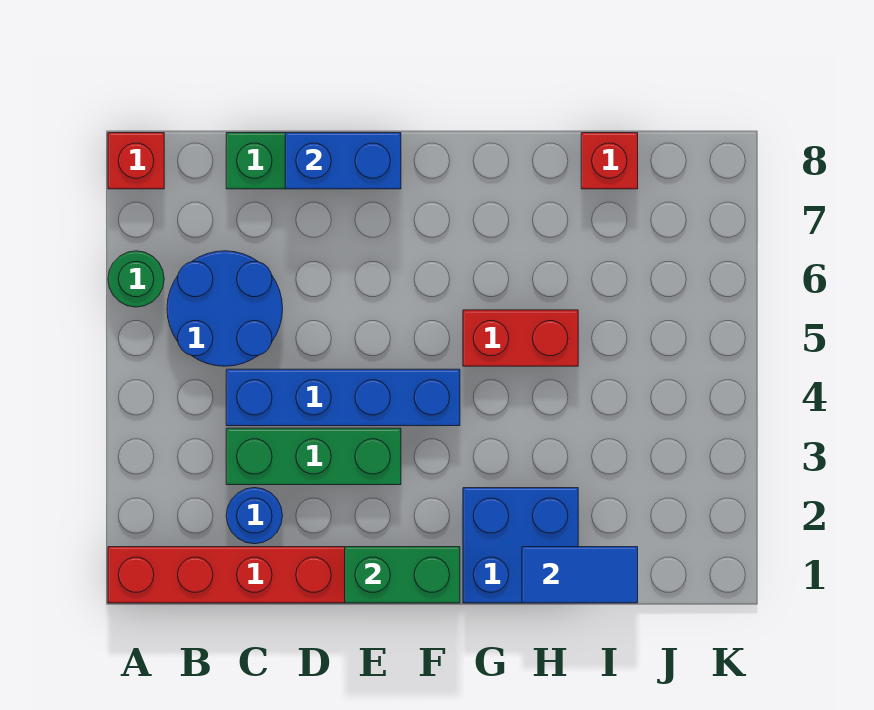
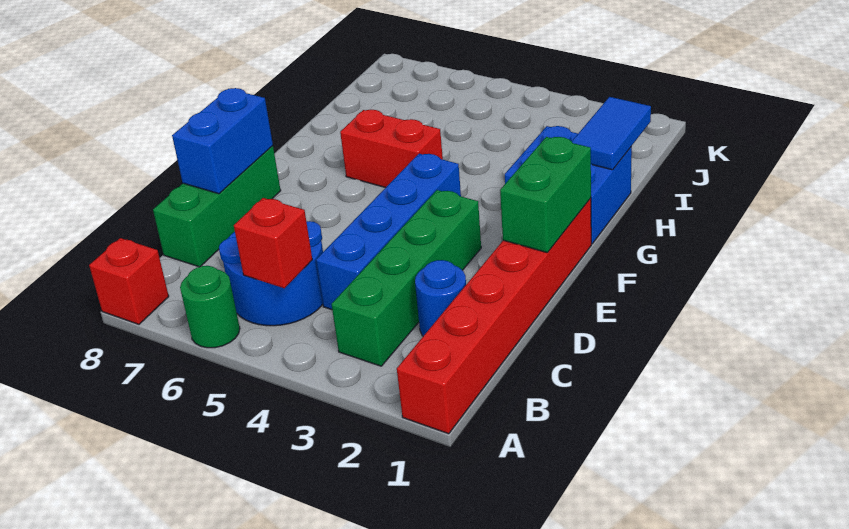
green brick C3:E3 level 1 -> green brick B3:E3 level 1
red brick G5:H5 level 1 -> red brick G5:G6 level 1
red brick I8 level 1 -> red brick B5 level 2

